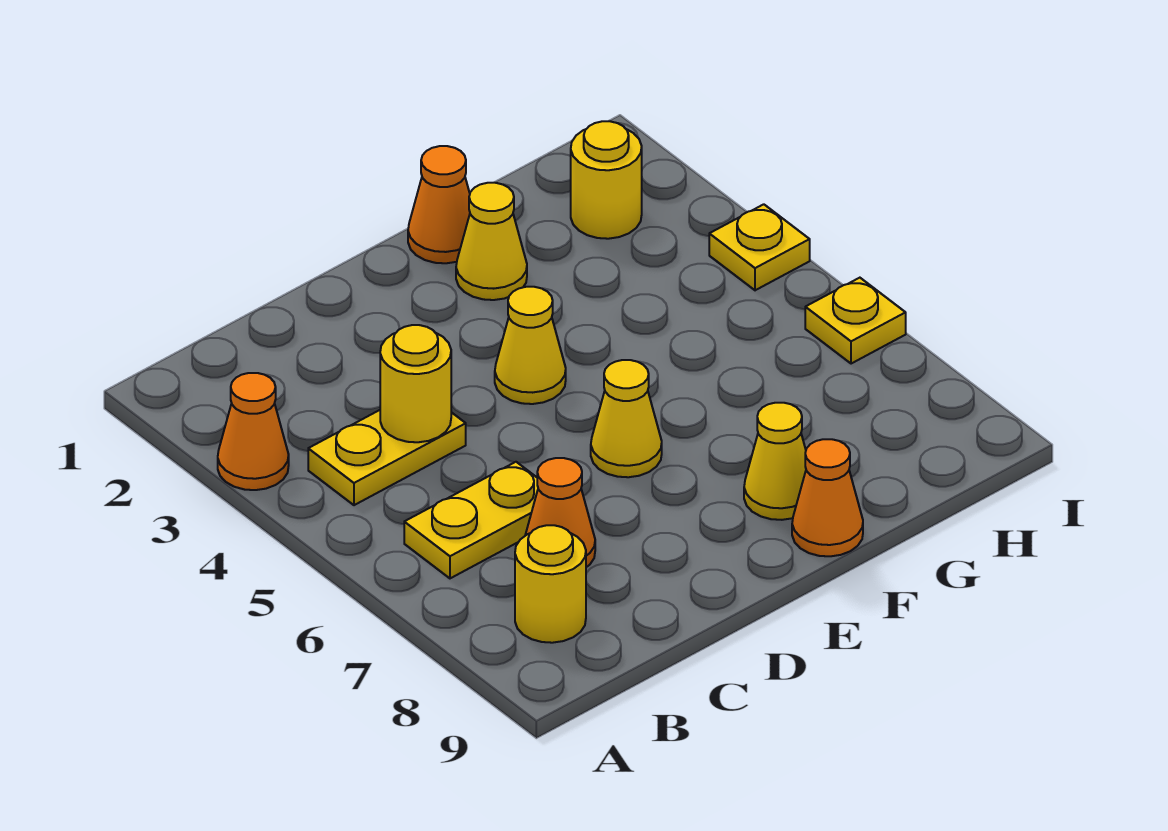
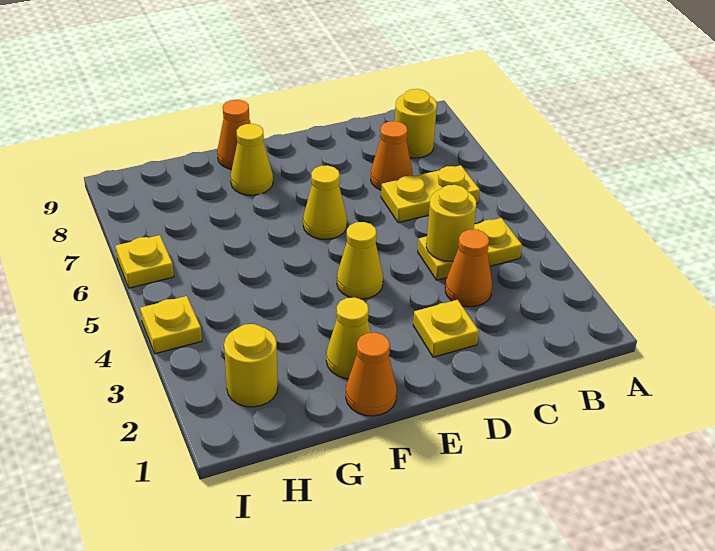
orange cone A3 level 1 -> orange cone C3 level 1
none -> yellow plate D2 level 1

